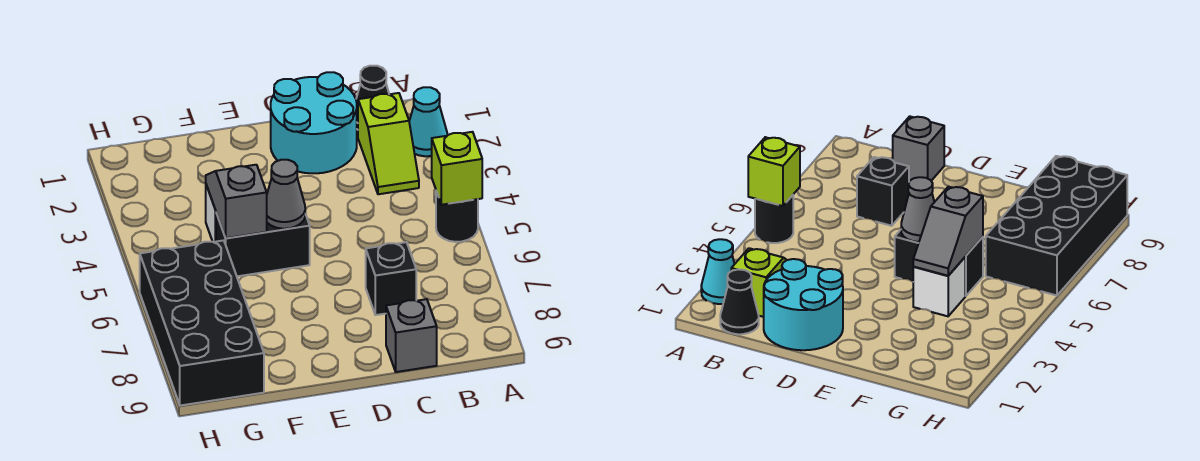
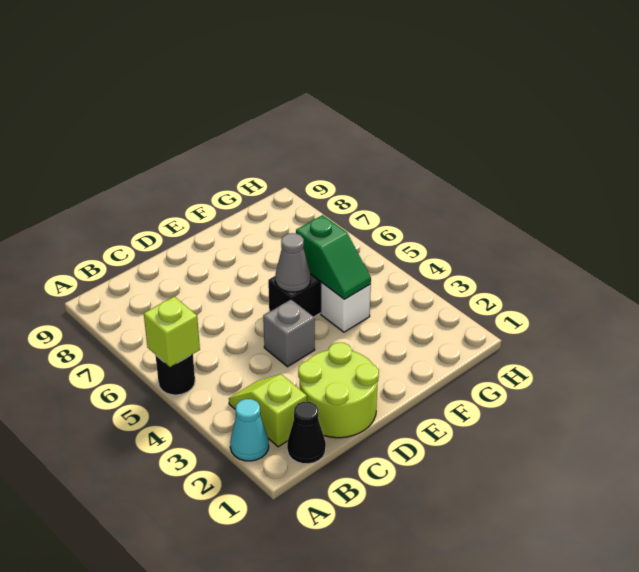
cyan round brick C1:D2 level 1 -> lime round brick C1:D2 level 1
black brick C7 level 1 -> none
grey brick C9 level 1 -> grey brick D4 level 1
grey slope F4:F5 level 2 top 5 -> green slope F4:F5 level 2 top 5
black brick G6:H9 level 1 -> none

